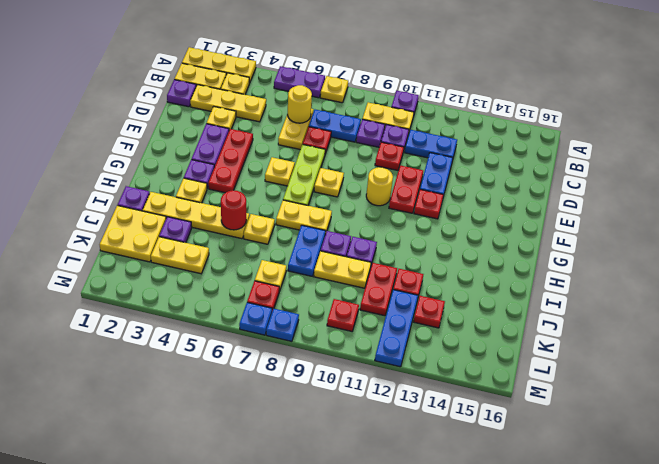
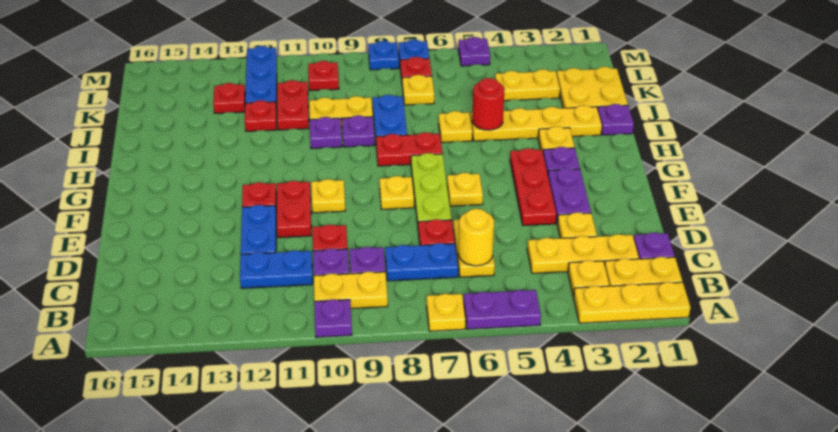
yellow round brick F10 level 1 -> yellow plate F10 level 1
yellow plate H7:H8 level 1 -> red plate H7:H8 level 1
purple plate J3 level 1 -> purple plate M5 level 1

